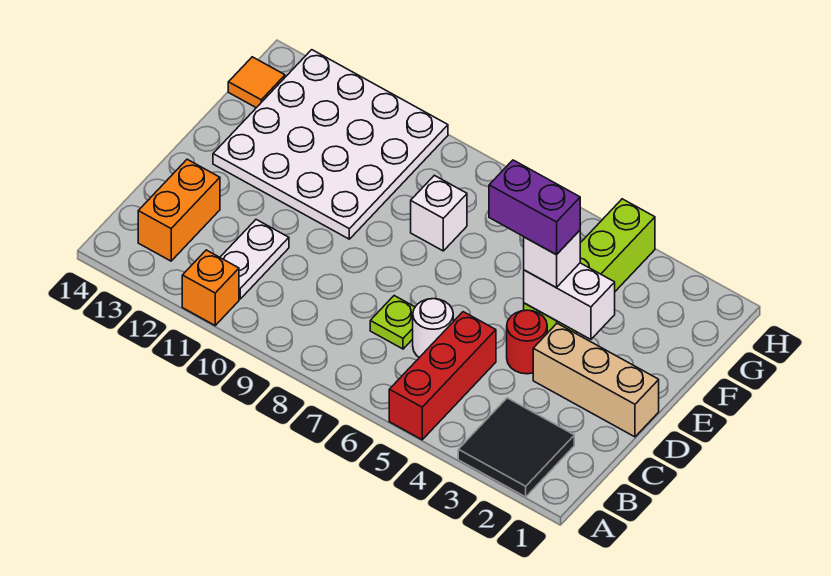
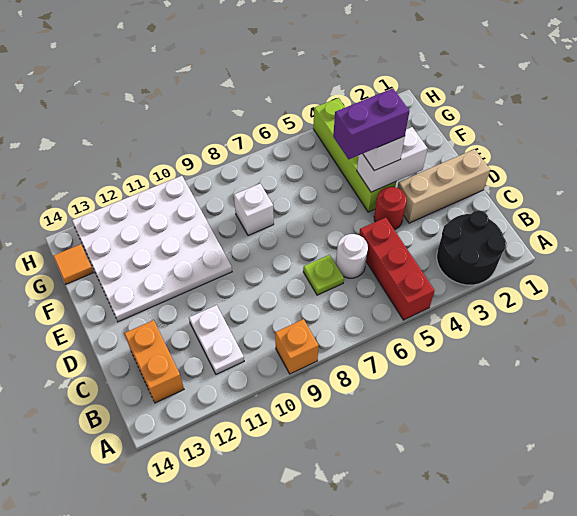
black tile A2:B3 level 1 -> black round brick A2:B3 level 1
orange brick A11 level 1 -> orange brick A9 level 1

